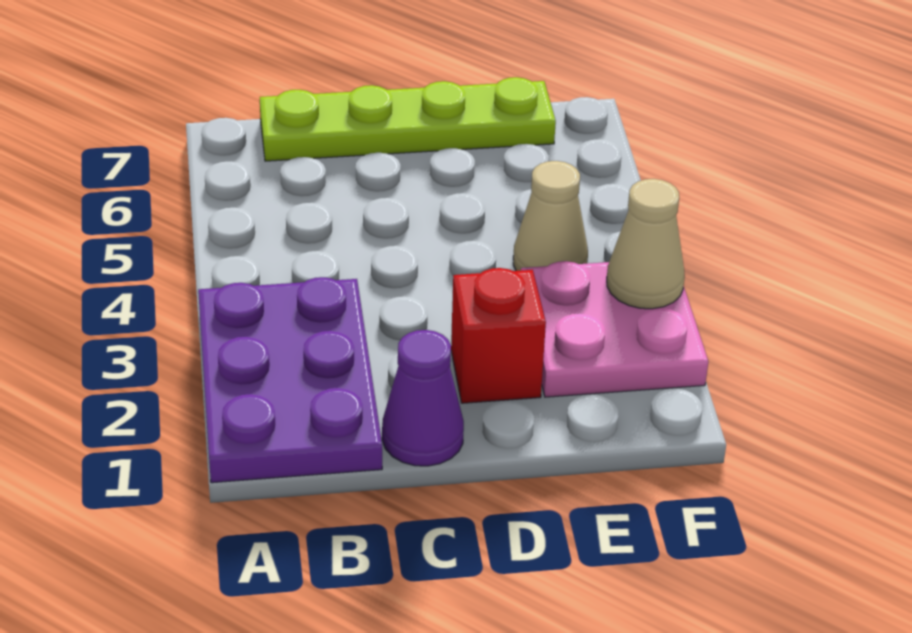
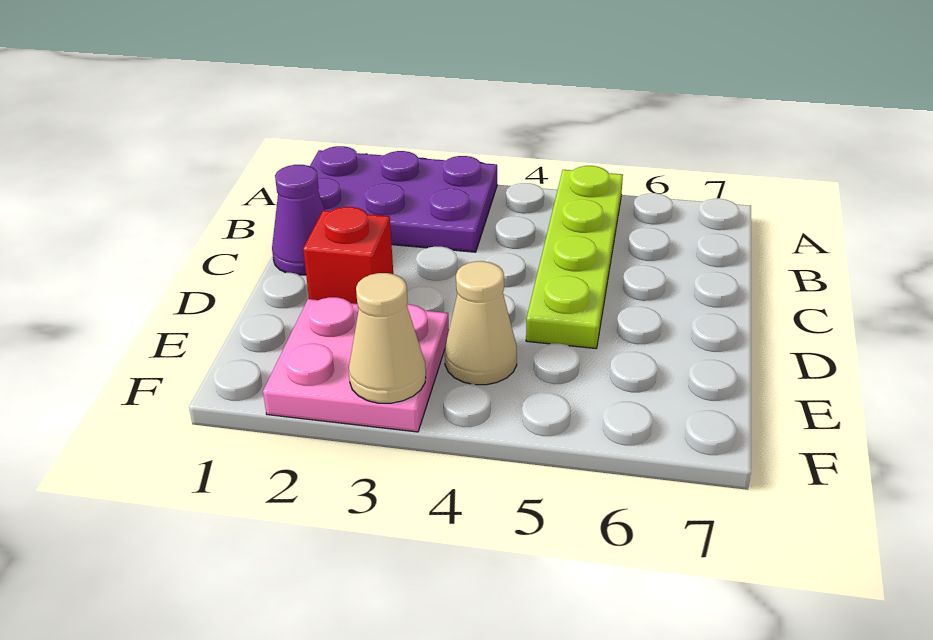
lime plate B7:E7 level 1 -> lime plate A5:D5 level 1

